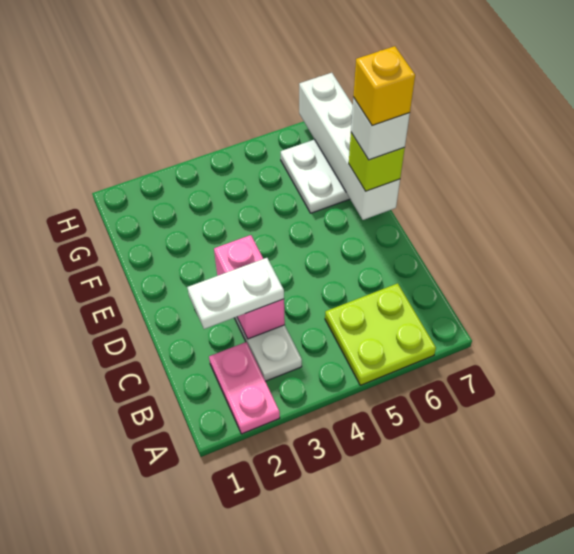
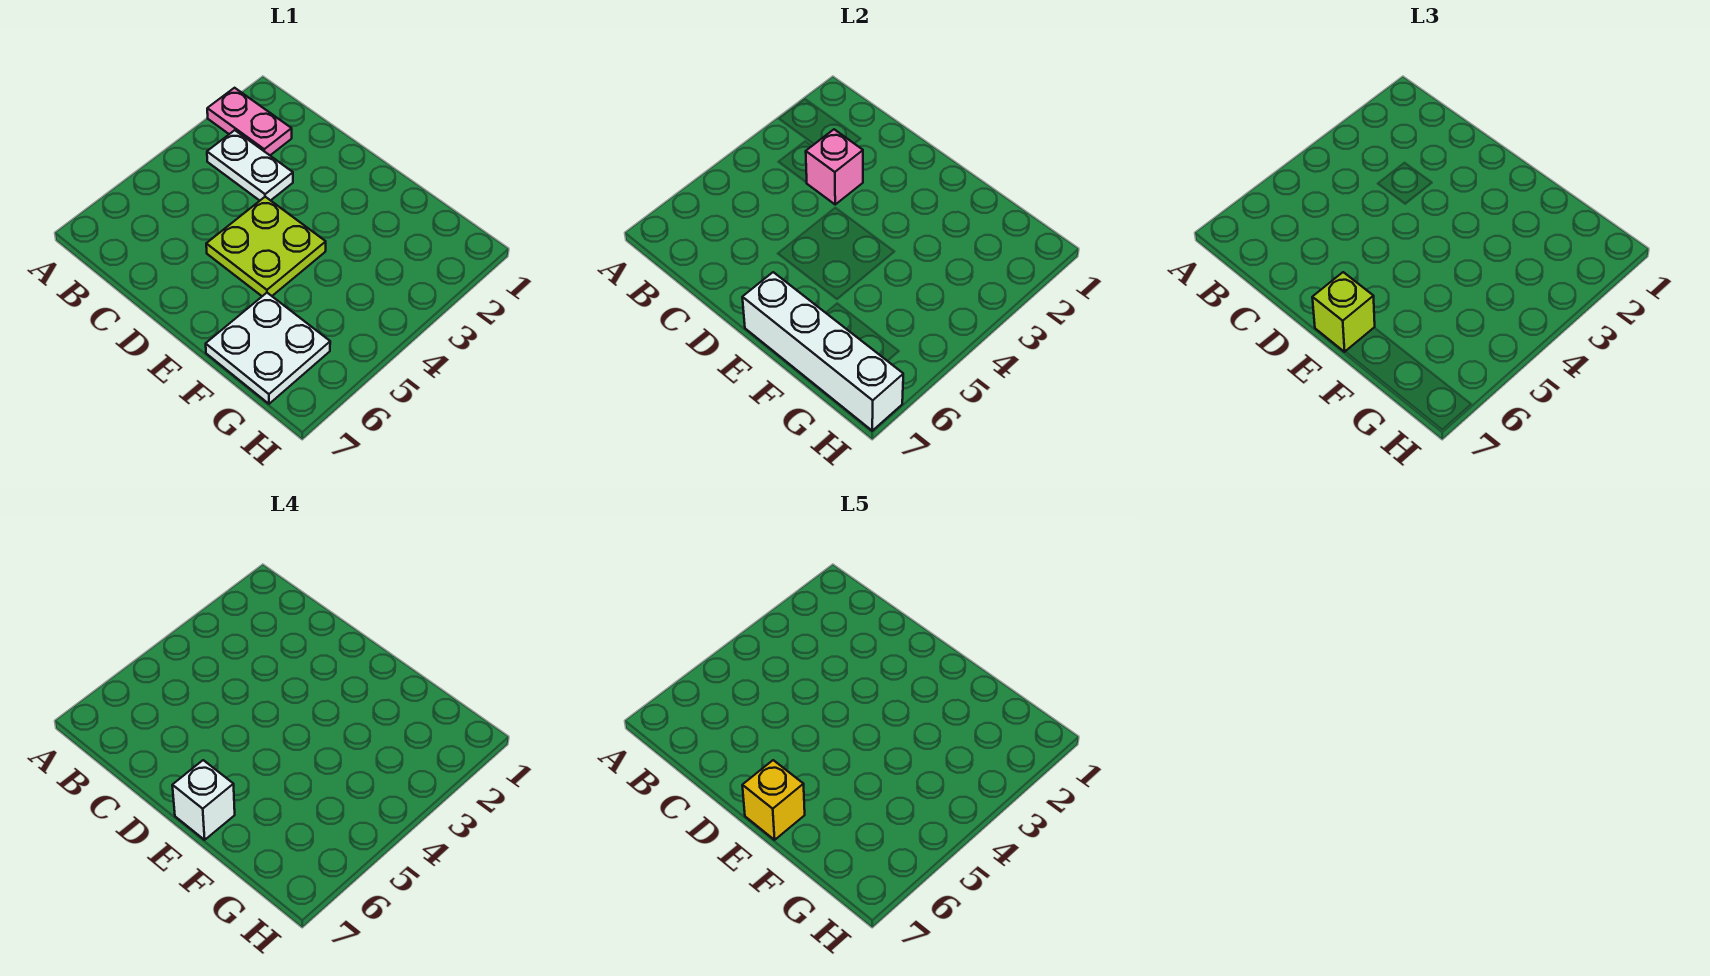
lime plate A5:B6 level 1 -> lime plate D4:E5 level 1
white plate C2:C3 level 3 -> none
pink brick C3:D3 level 2 -> pink brick C3 level 2

